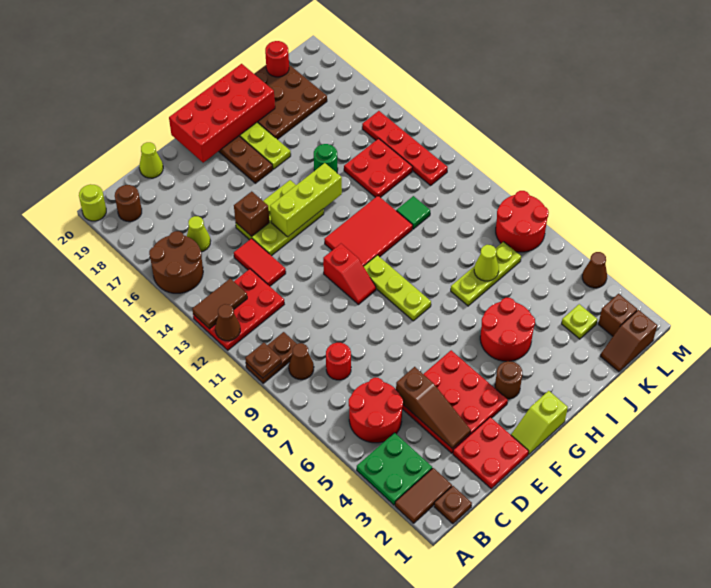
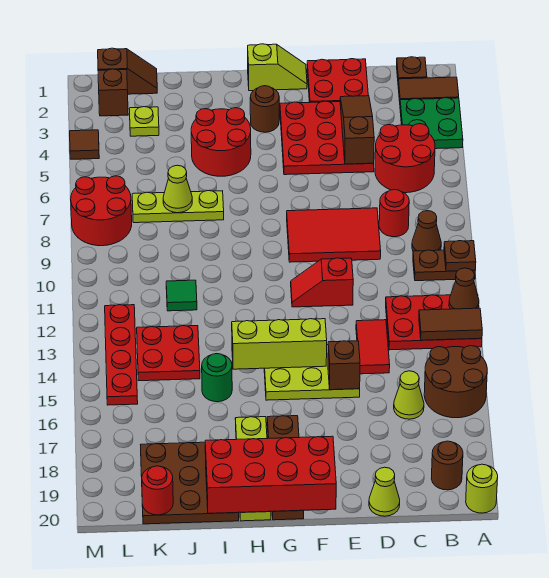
red slope F10:F11 level 1 top 11 -> red slope E11:F11 level 1 top E
lime plate G8:G10 level 1 -> none
red tile G11:I12 level 1 -> red tile D8:F9 level 1
brown cone M4 level 1 -> brown tile M4 level 1

